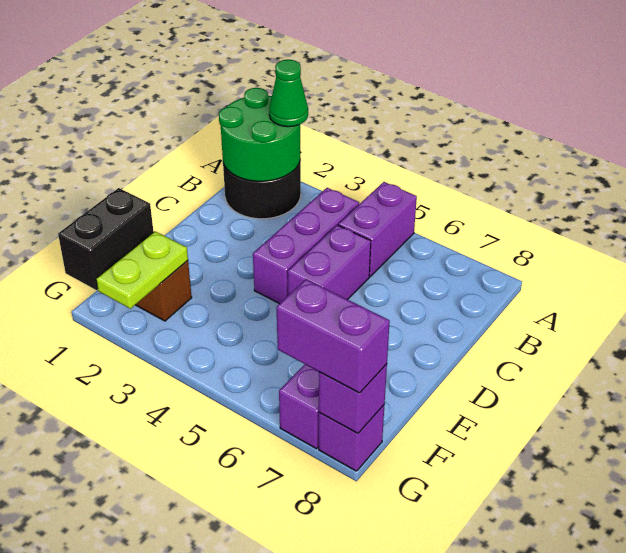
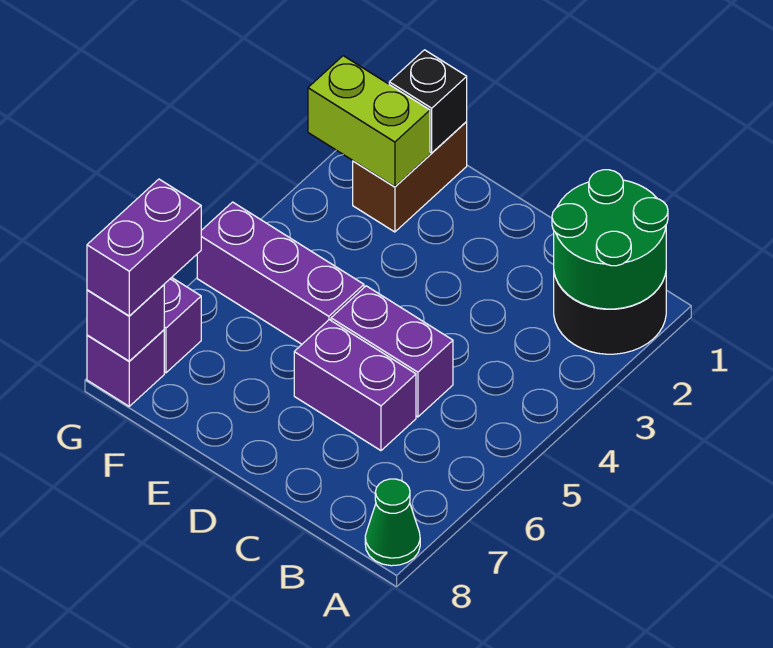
green cone A2 level 3 -> green cone A8 level 1
purple brick A5:B5 level 1 -> purple brick C6:D6 level 1
purple brick B4:D4 level 1 -> purple brick E5:G5 level 1
black brick F1:G1 level 2 -> black brick F1 level 2
lime plate F2:G2 level 2 -> lime brick F2:G2 level 2

